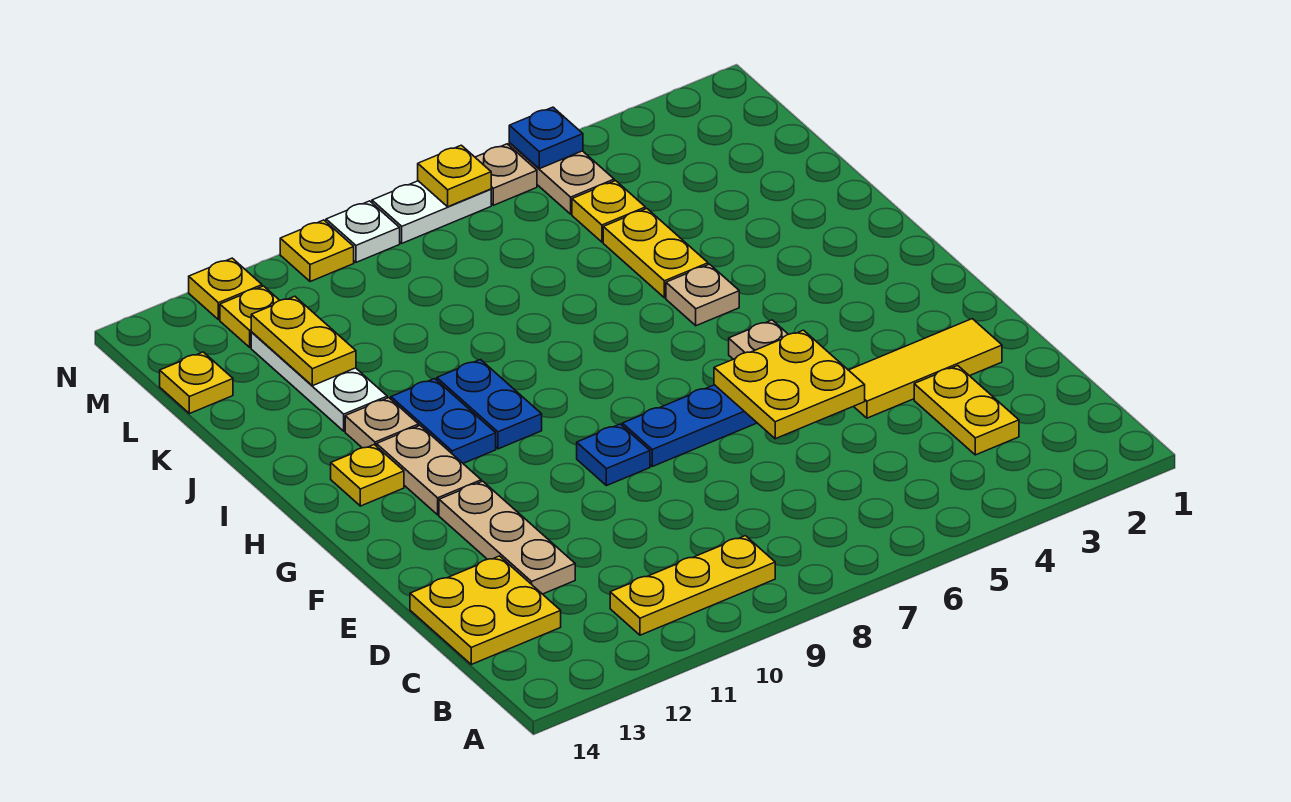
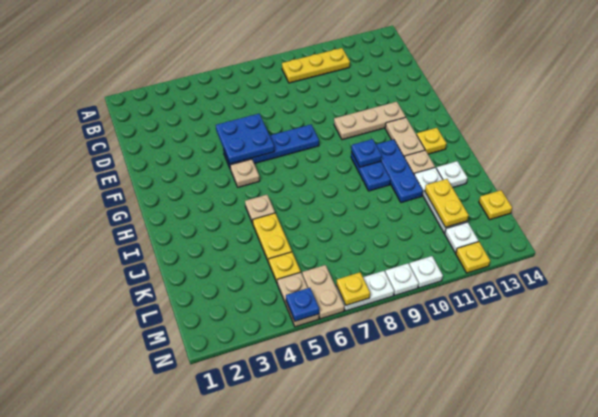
yellow plate C3:D3 level 1 -> none
yellow plate C13:D14 level 1 -> none
tan plate D12:F12 level 1 -> tan plate F10:F12 level 1
yellow tile E2:E4 level 1 -> none
yellow plate E5:F6 level 2 -> blue plate E5:F6 level 2
blue plate F9 level 1 -> blue plate H10 level 2
blue plate H11:I11 level 1 -> blue plate H11:J11 level 1
none -> white plate J13 level 1
yellow plate M12 level 1 -> white plate M12 level 1
tan plate N6 level 1 -> tan plate M6:N6 level 1
yellow plate N10 level 1 -> white plate N10 level 1

